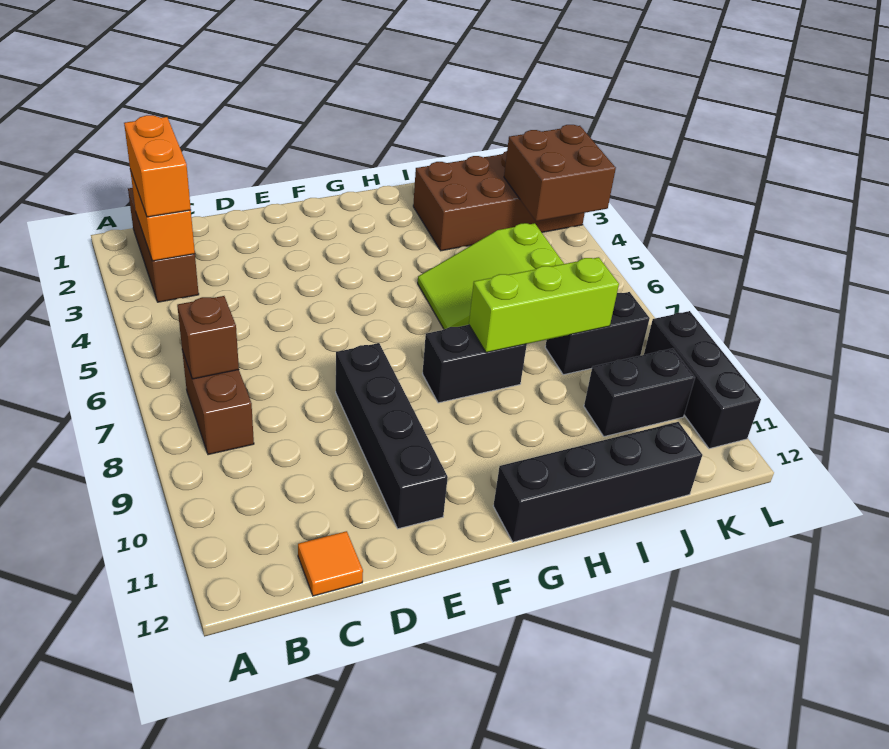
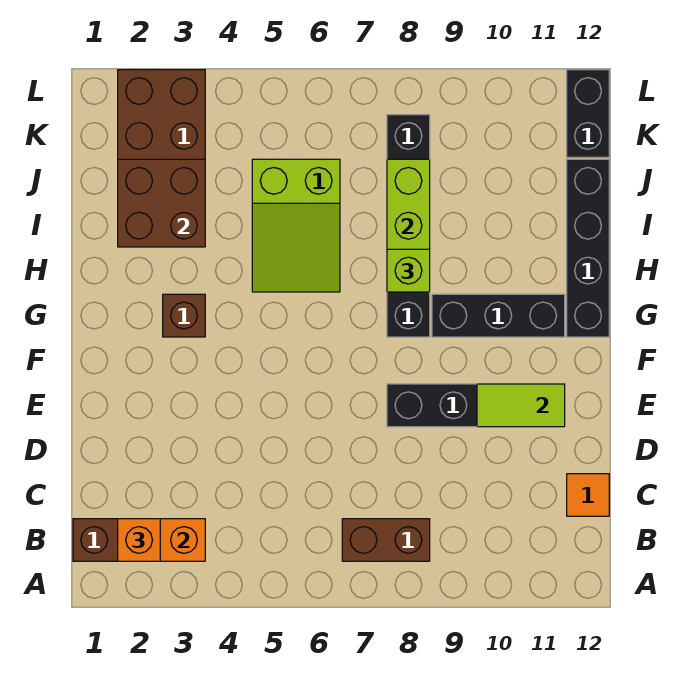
orange brick B2:B3 level 3 -> orange brick B2 level 3
brown brick B7 level 2 -> brown brick G3 level 1
none -> lime tile E10:E11 level 2
none -> lime brick H8 level 3
black brick J10:K10 level 1 -> black brick K12:L12 level 1
brown brick K3:L4 level 2 -> brown brick I2:J3 level 2
black brick L9:L11 level 1 -> black brick G9:G11 level 1

